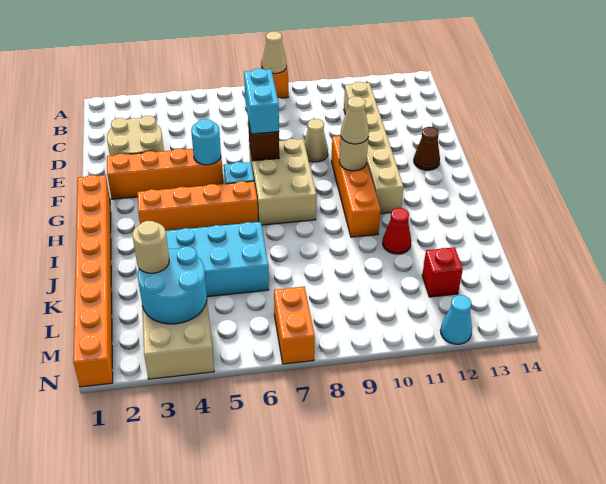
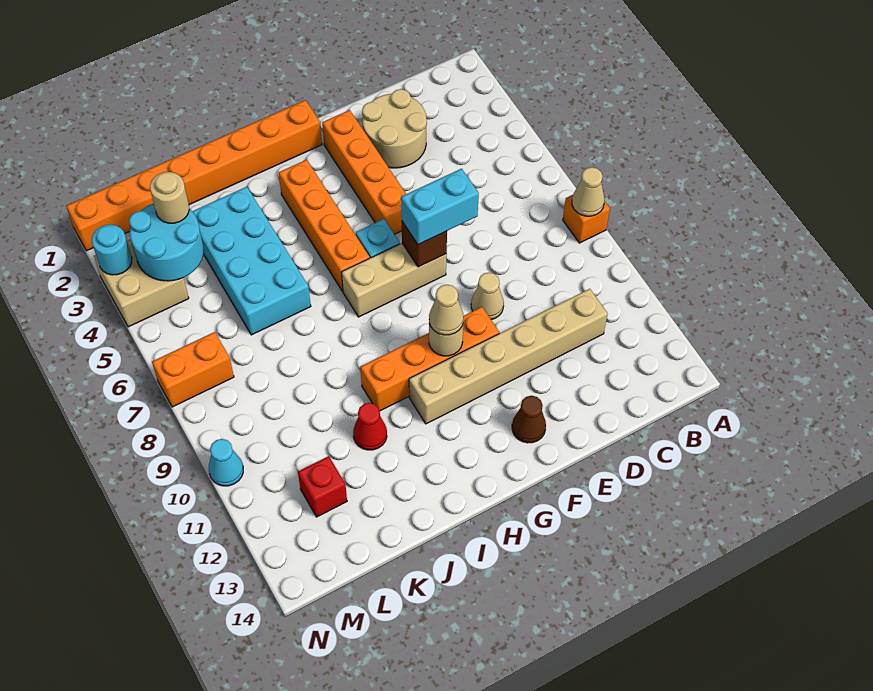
cyan round brick F5 level 2 -> cyan round brick N3 level 2
tan brick F7:H8 level 1 -> tan brick F7:H7 level 1
cyan cone N12 level 1 -> cyan cone N10 level 1

